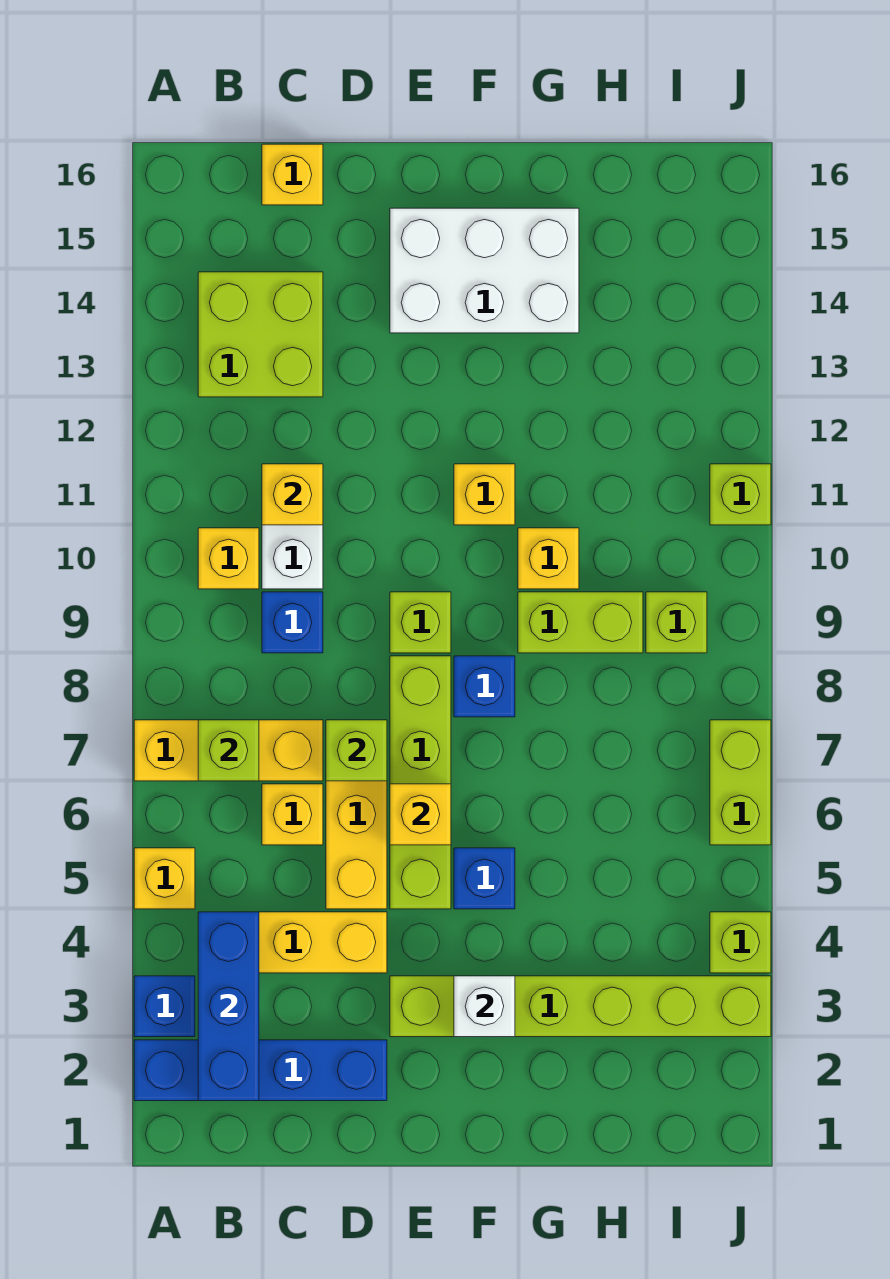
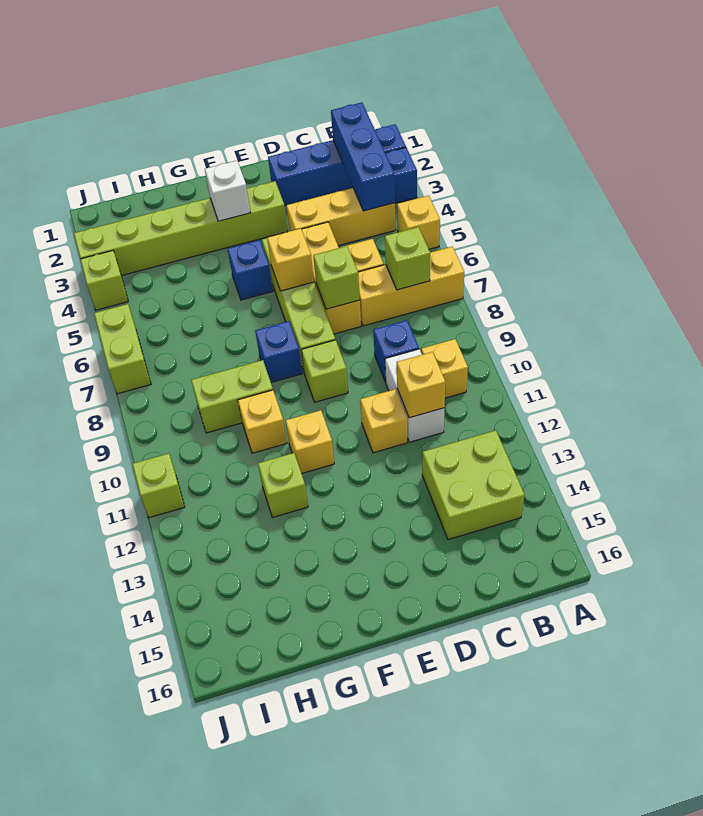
yellow brick C16 level 1 -> yellow brick D11 level 1
white brick E14:G15 level 1 -> none
lime brick I9 level 1 -> lime brick G12 level 1

